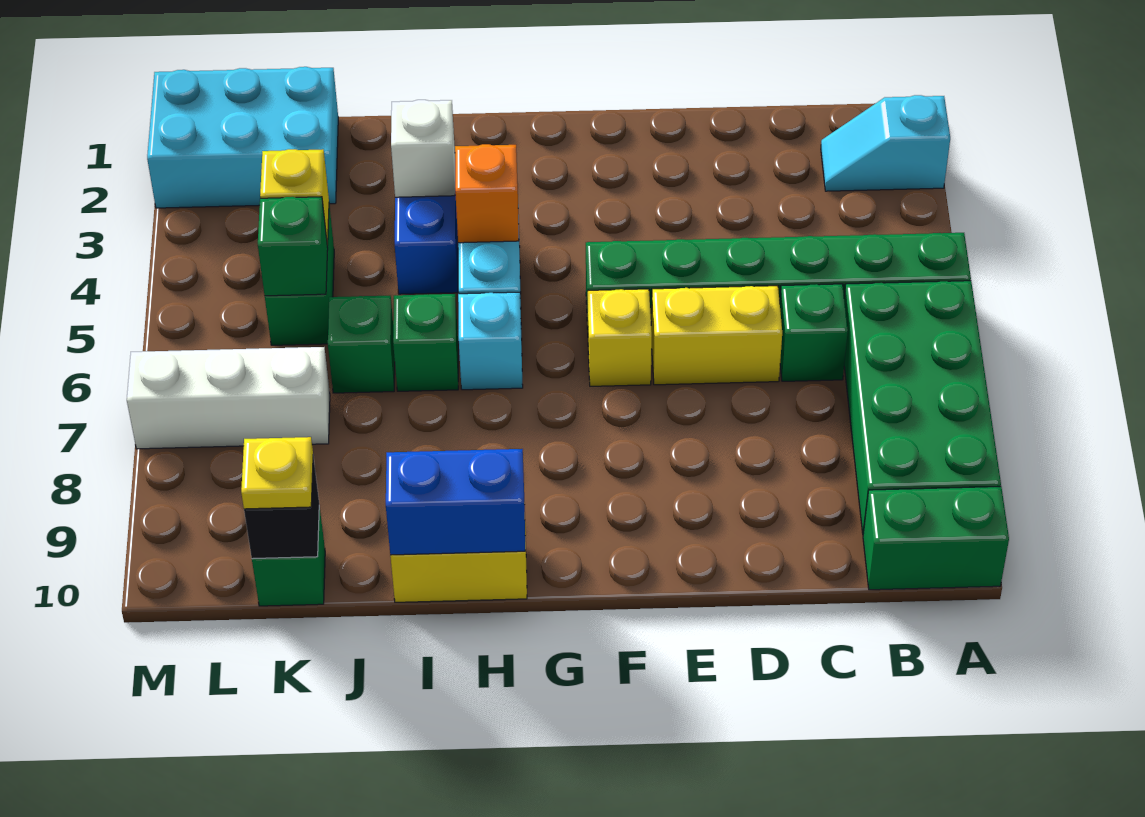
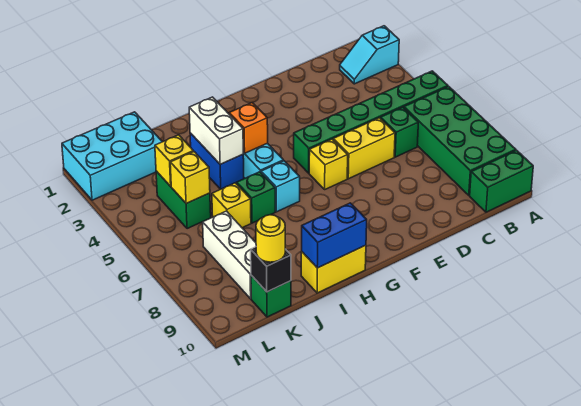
white brick I3 level 2 -> white brick I3:I4 level 2
green brick J6 level 1 -> yellow brick J6 level 1
green brick K5 level 2 -> yellow brick K5 level 2
white brick K7:M7 level 1 -> white brick K7:K9 level 1
yellow plate K10 level 3 -> yellow round brick K10 level 3

